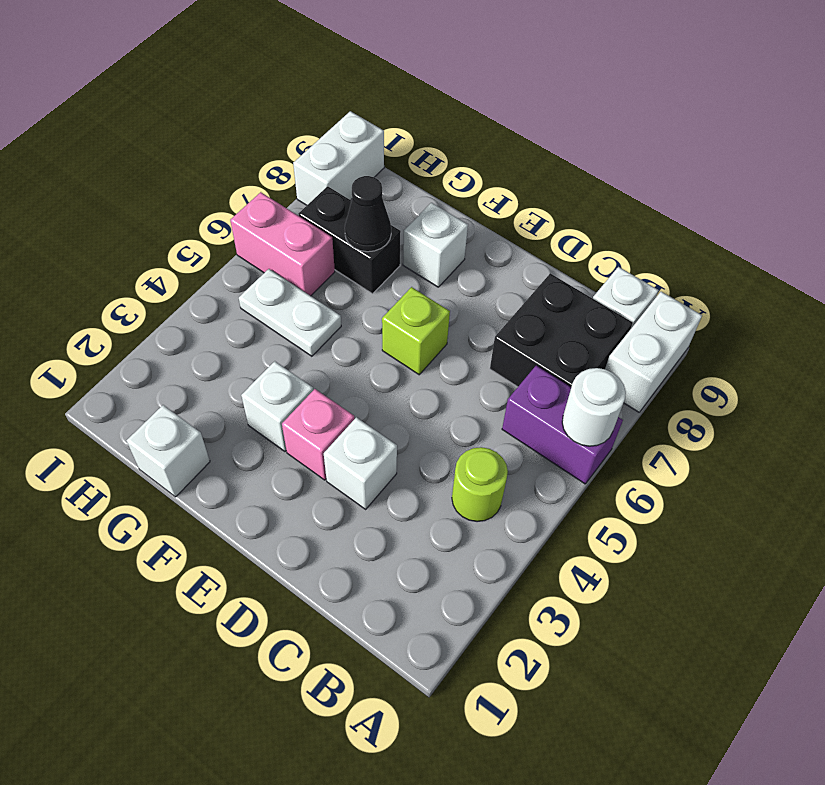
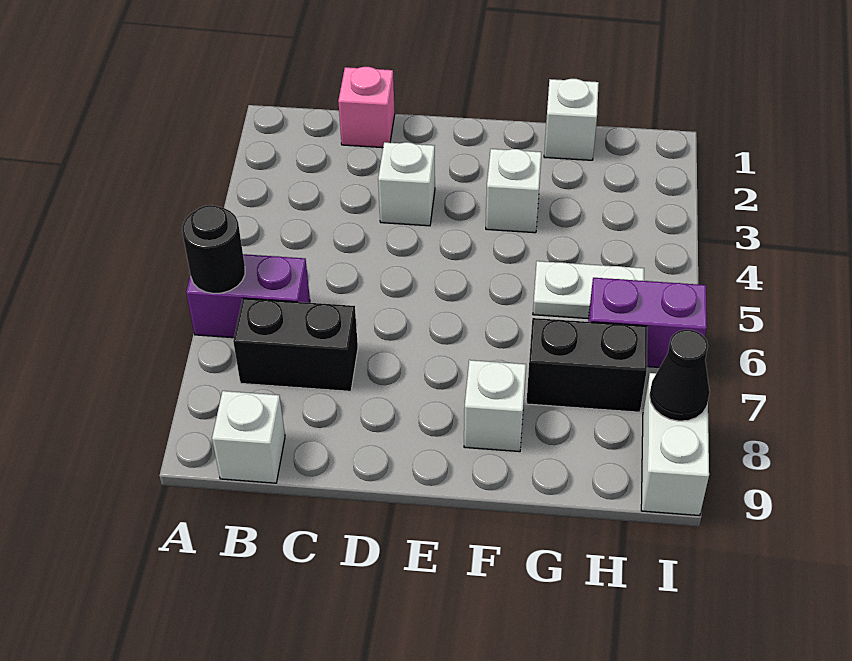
white round brick A6 level 2 -> black round brick A6 level 2
white brick A8:A9 level 1 -> none
lime round brick B4 level 1 -> none
black brick B7:C8 level 1 -> black brick B7:C7 level 1
pink brick E3 level 1 -> pink brick C1 level 1
lime brick E6 level 1 -> none
black cone G7 level 2 -> black cone I8 level 2
pink brick H6:I6 level 1 -> purple brick H6:I6 level 1

